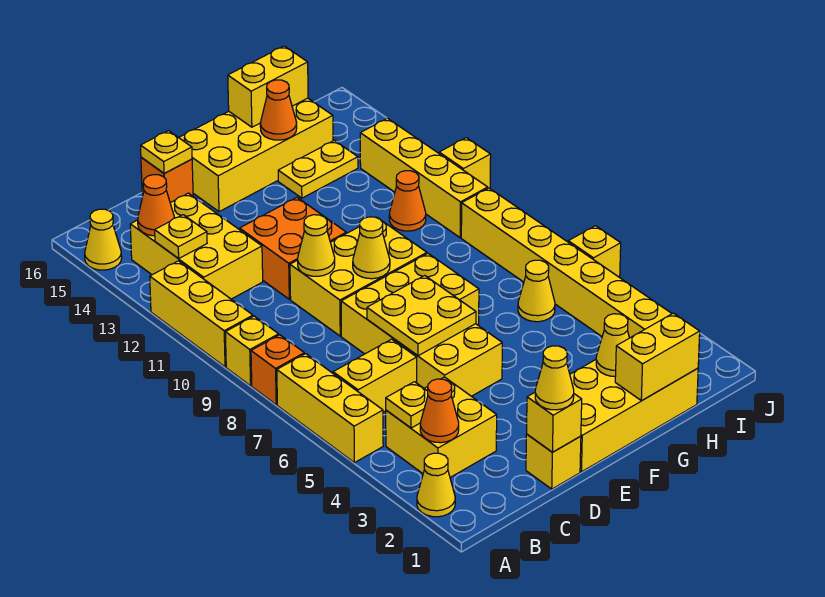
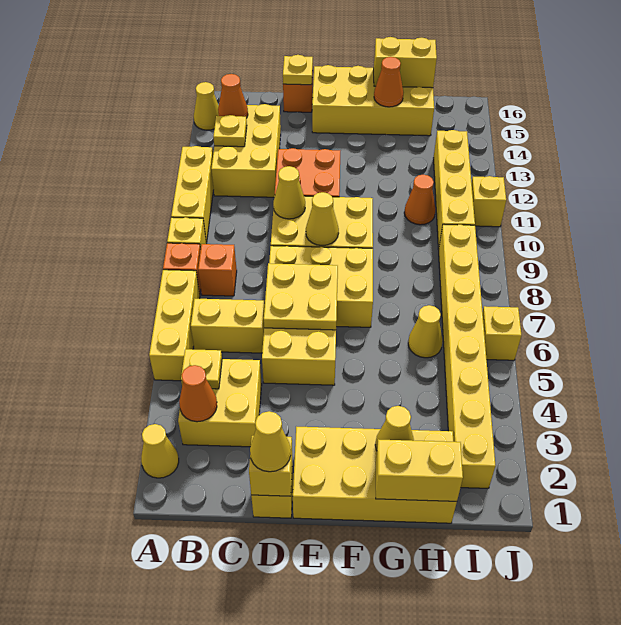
none -> orange brick B8 level 1
yellow plate G14:H14 level 1 -> none

